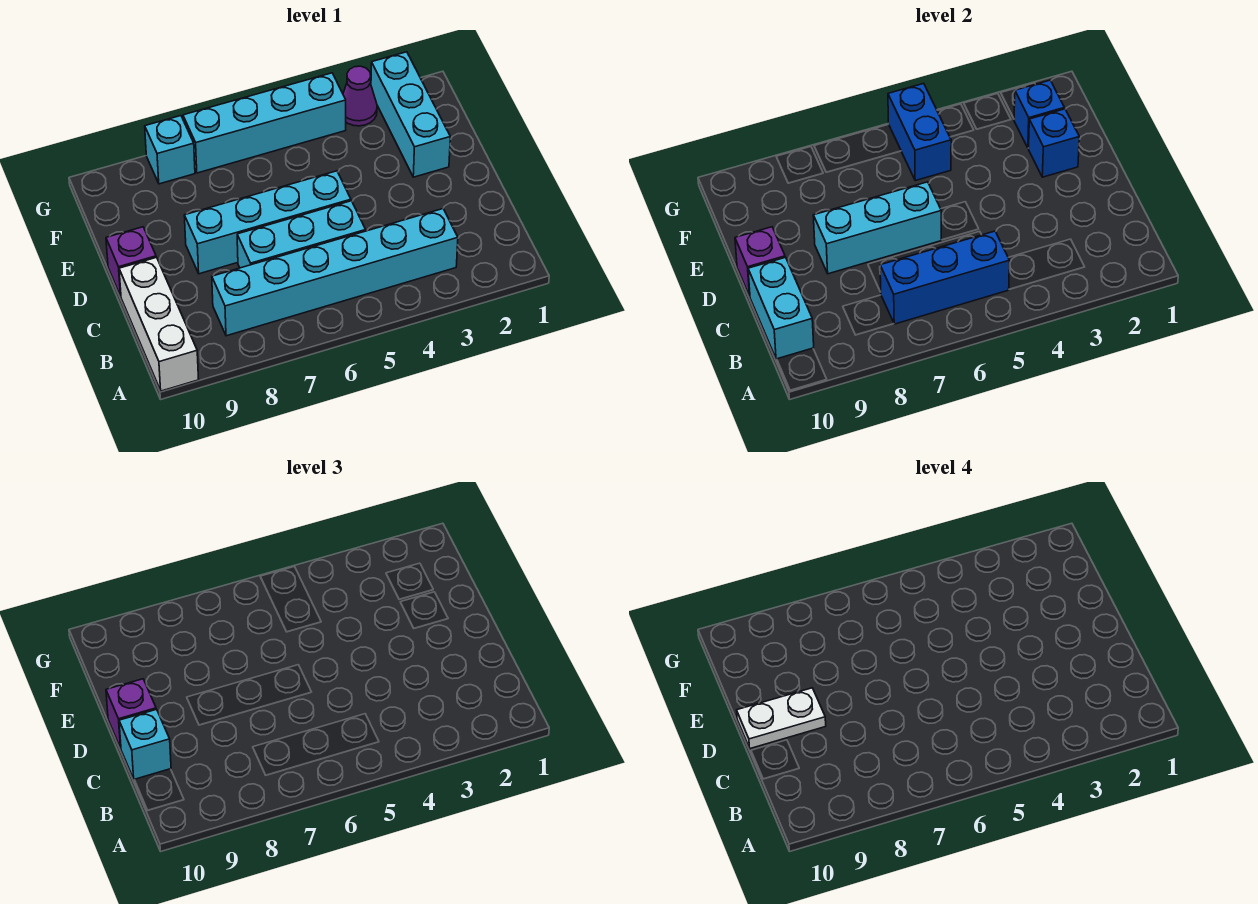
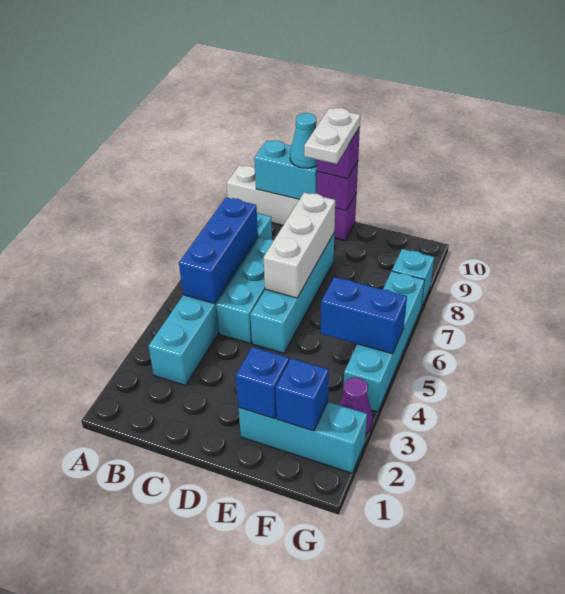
cyan brick C10 level 3 -> cyan cone C10 level 3
cyan brick D6:D8 level 2 -> white brick D6:D8 level 2

